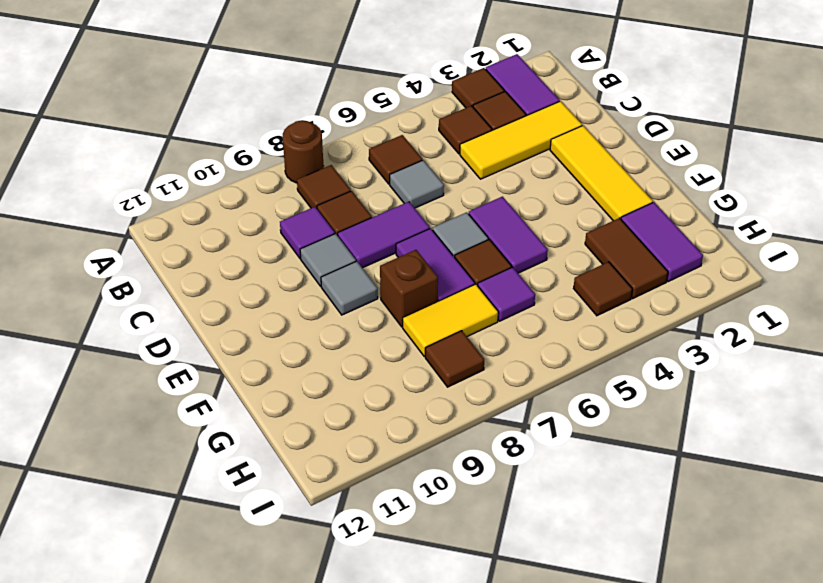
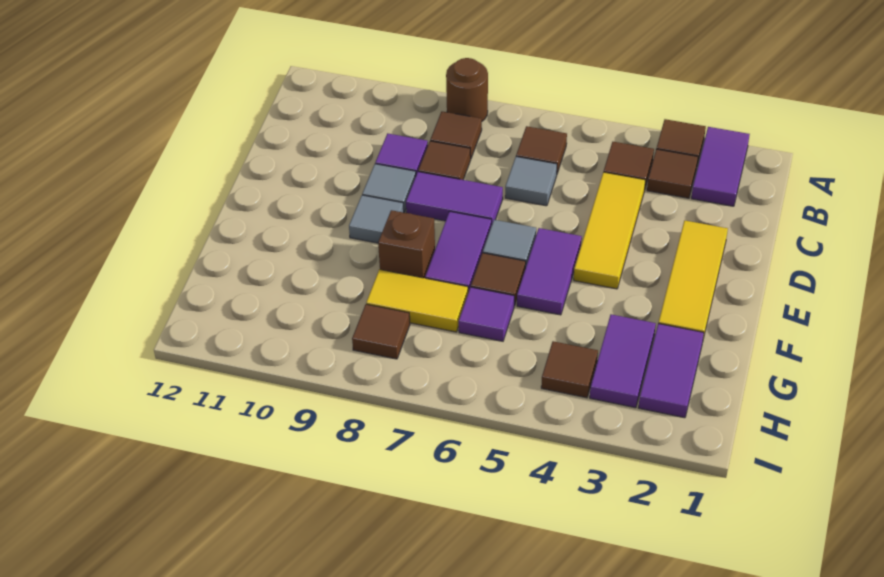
yellow tile C2:C4 level 1 -> yellow tile C4:E4 level 1
brown tile G3:H3 level 1 -> purple tile G3:H3 level 1

